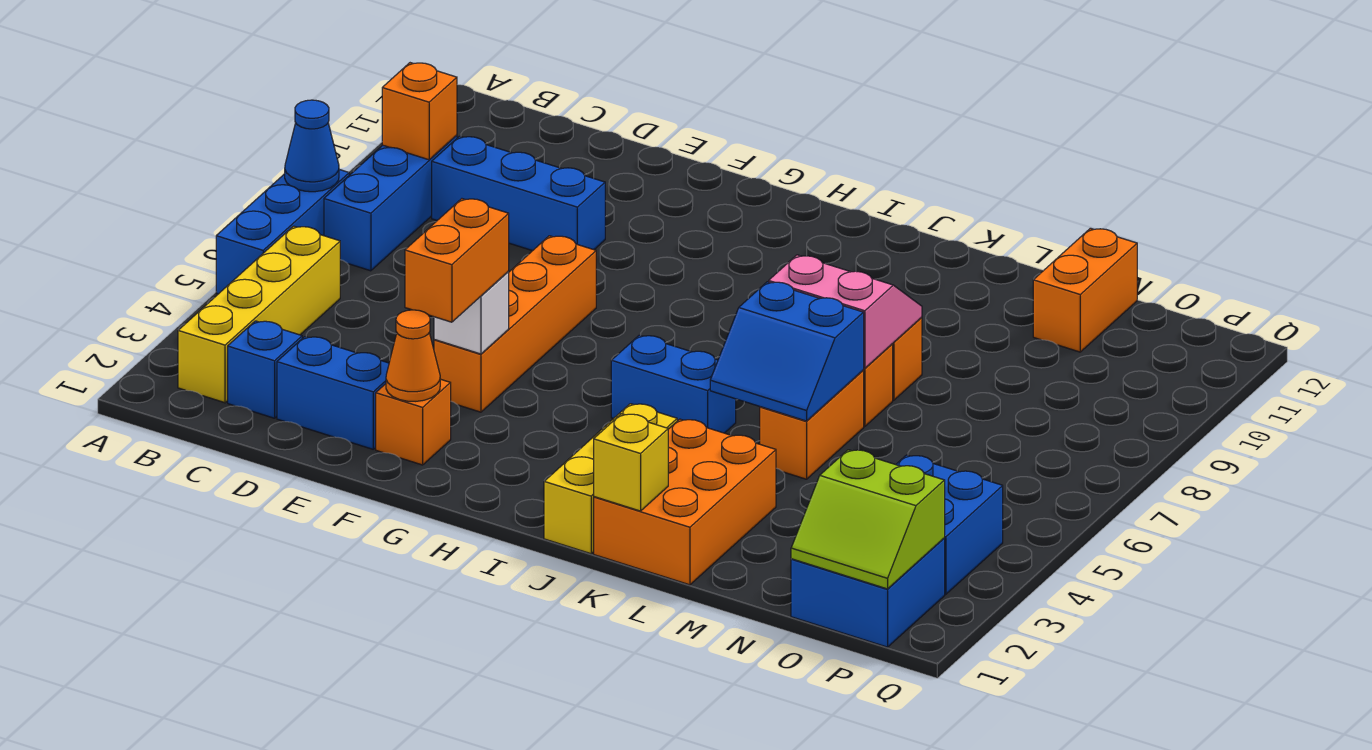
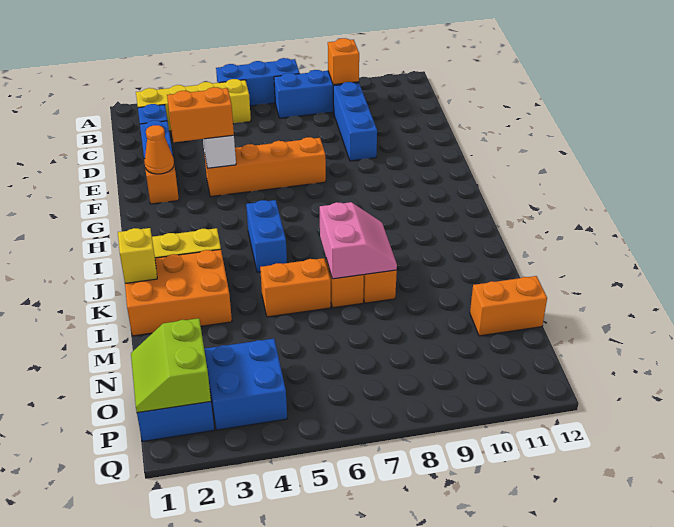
blue cone A7 level 2 -> none
blue slope K5:L6 level 2 top 6 -> none

